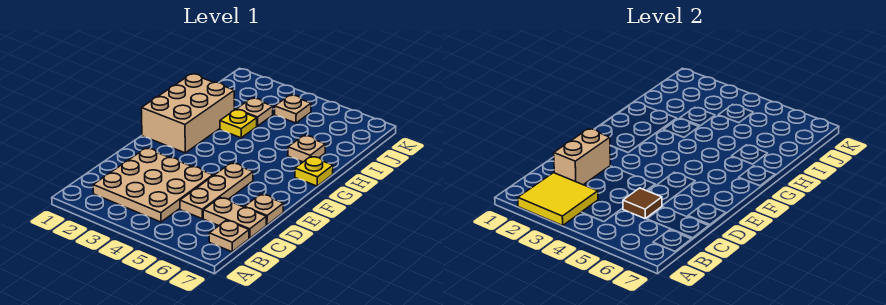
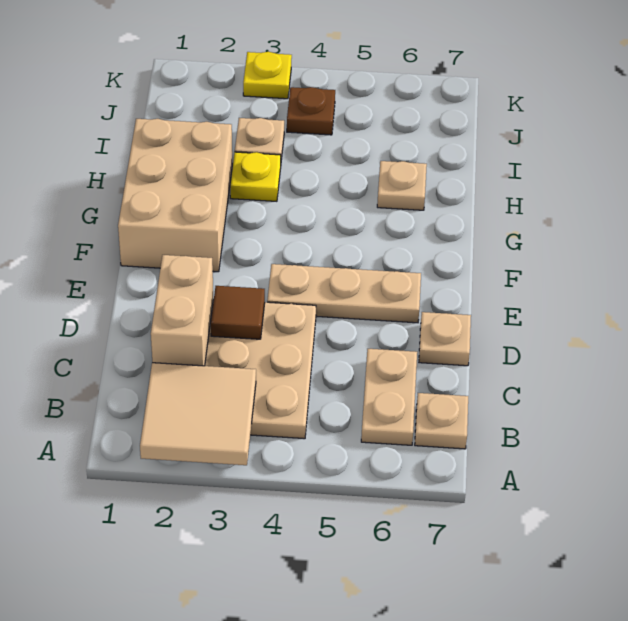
yellow tile A2:B3 level 2 -> tan tile A2:B3 level 2
tan plate C5:E5 level 1 -> tan plate E4:E6 level 1
brown tile C5 level 2 -> brown tile D3 level 2
tan plate C6:C7 level 1 -> tan plate B6:C6 level 1
yellow plate G7 level 1 -> yellow plate K3 level 1
tan plate J4 level 1 -> brown plate J4 level 1

